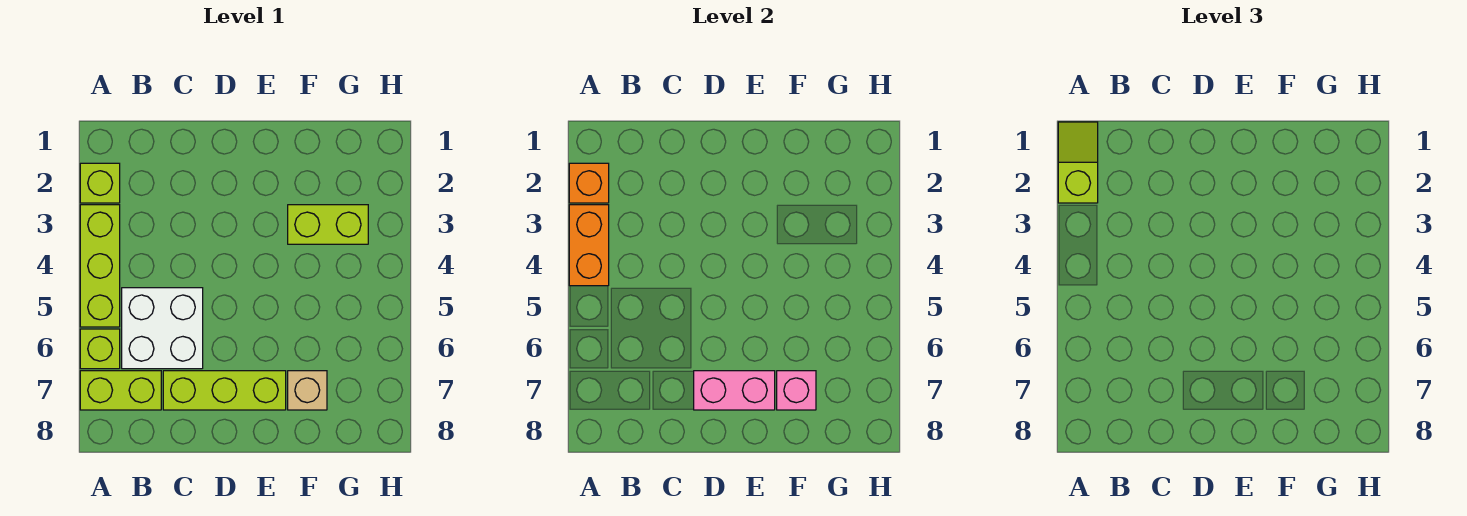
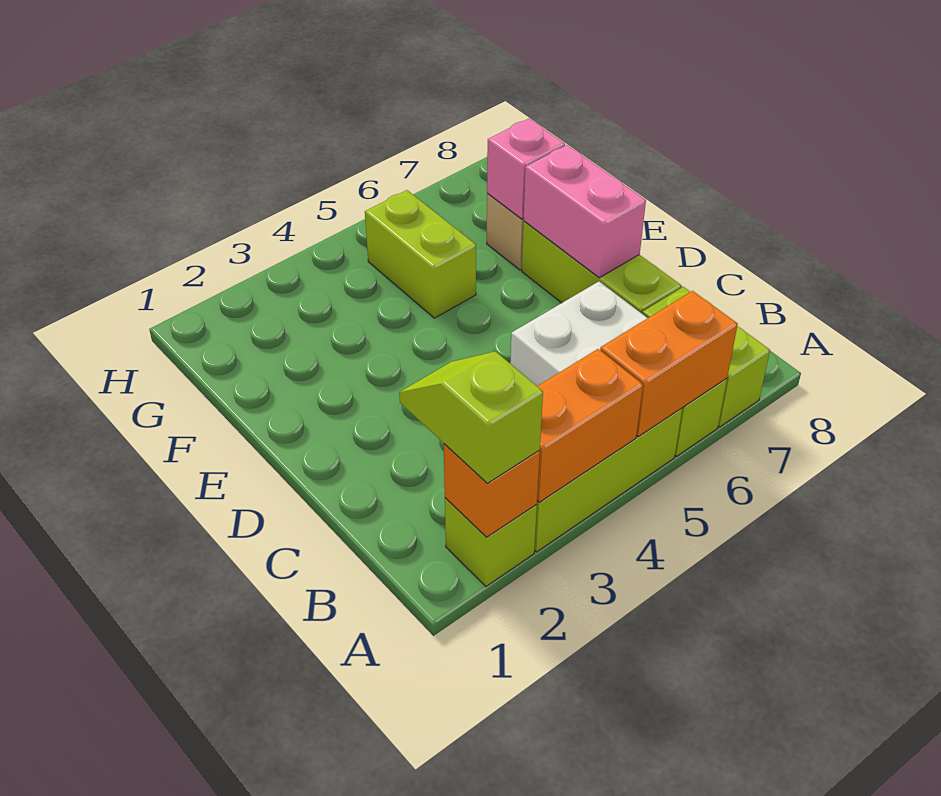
lime slope A1:A2 level 3 top 2 -> lime slope A2:B2 level 3 top A
none -> orange brick A5:A6 level 2
lime brick F3:G3 level 1 -> lime brick F5:G5 level 1

